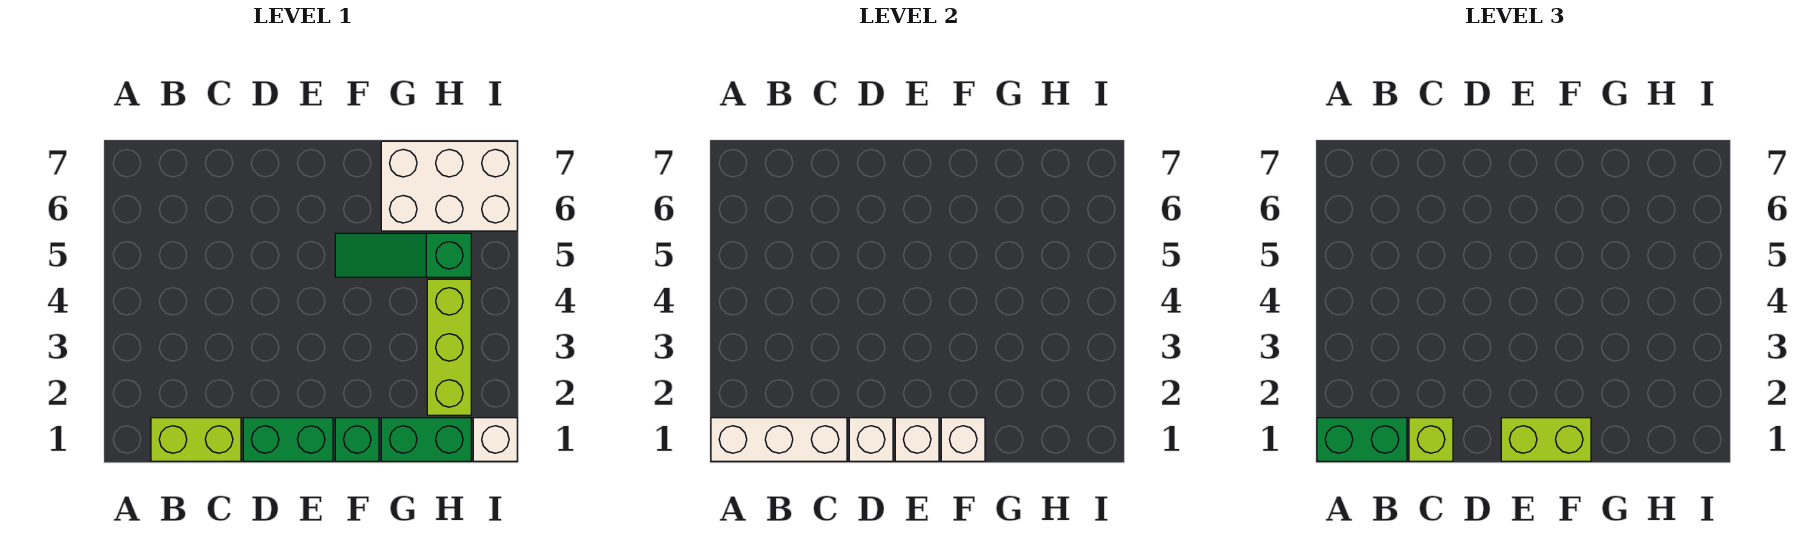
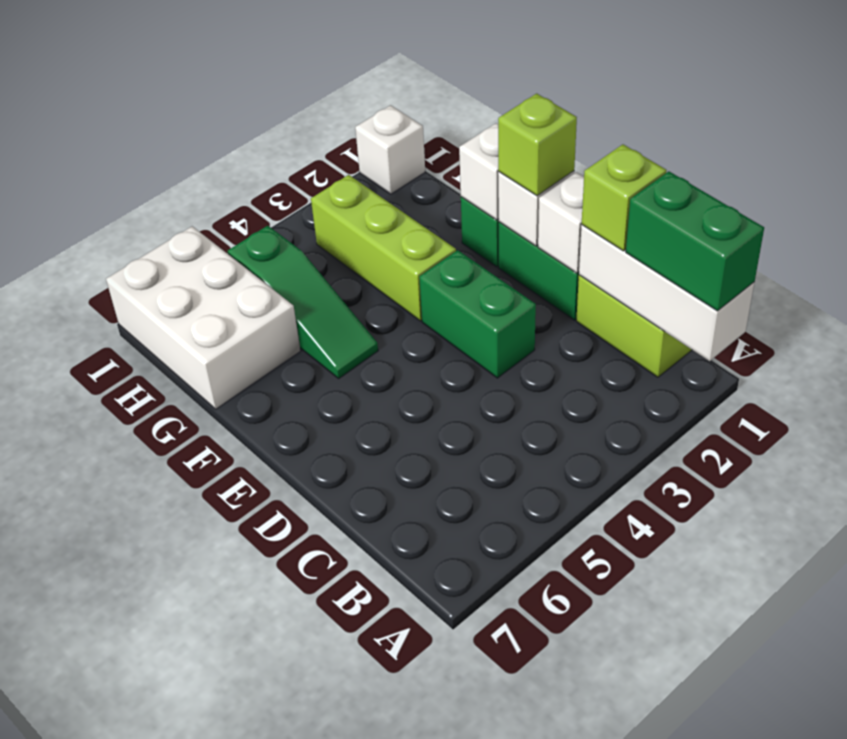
lime brick E1:F1 level 3 -> lime brick E1 level 3
green brick G1:H1 level 1 -> green brick D3:E3 level 1
lime brick H2:H4 level 1 -> lime brick F3:H3 level 1

